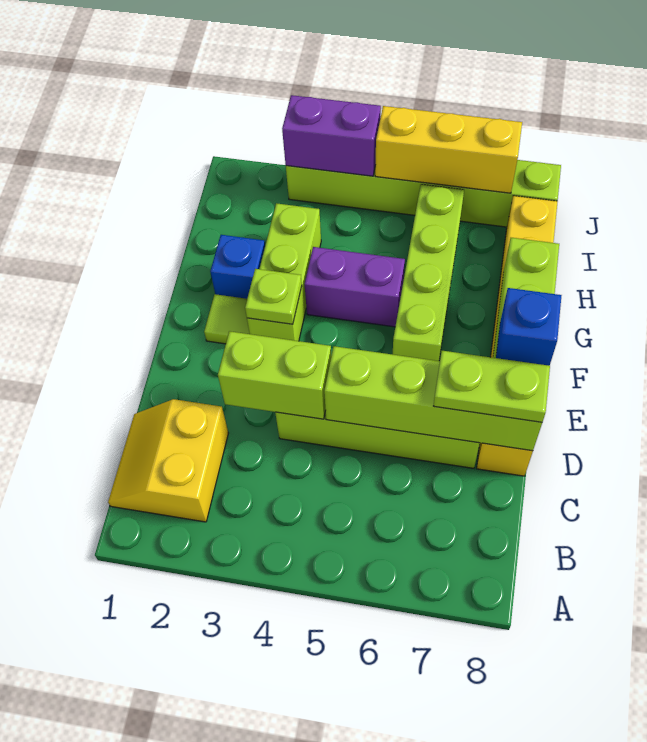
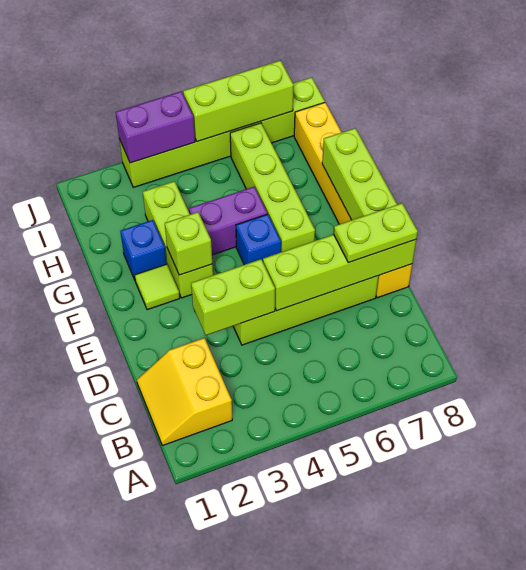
blue brick E8 level 3 -> blue brick F5 level 1
lime plate F3 level 2 -> lime brick F3 level 2
yellow brick J5:J7 level 2 -> lime brick J5:J7 level 2

